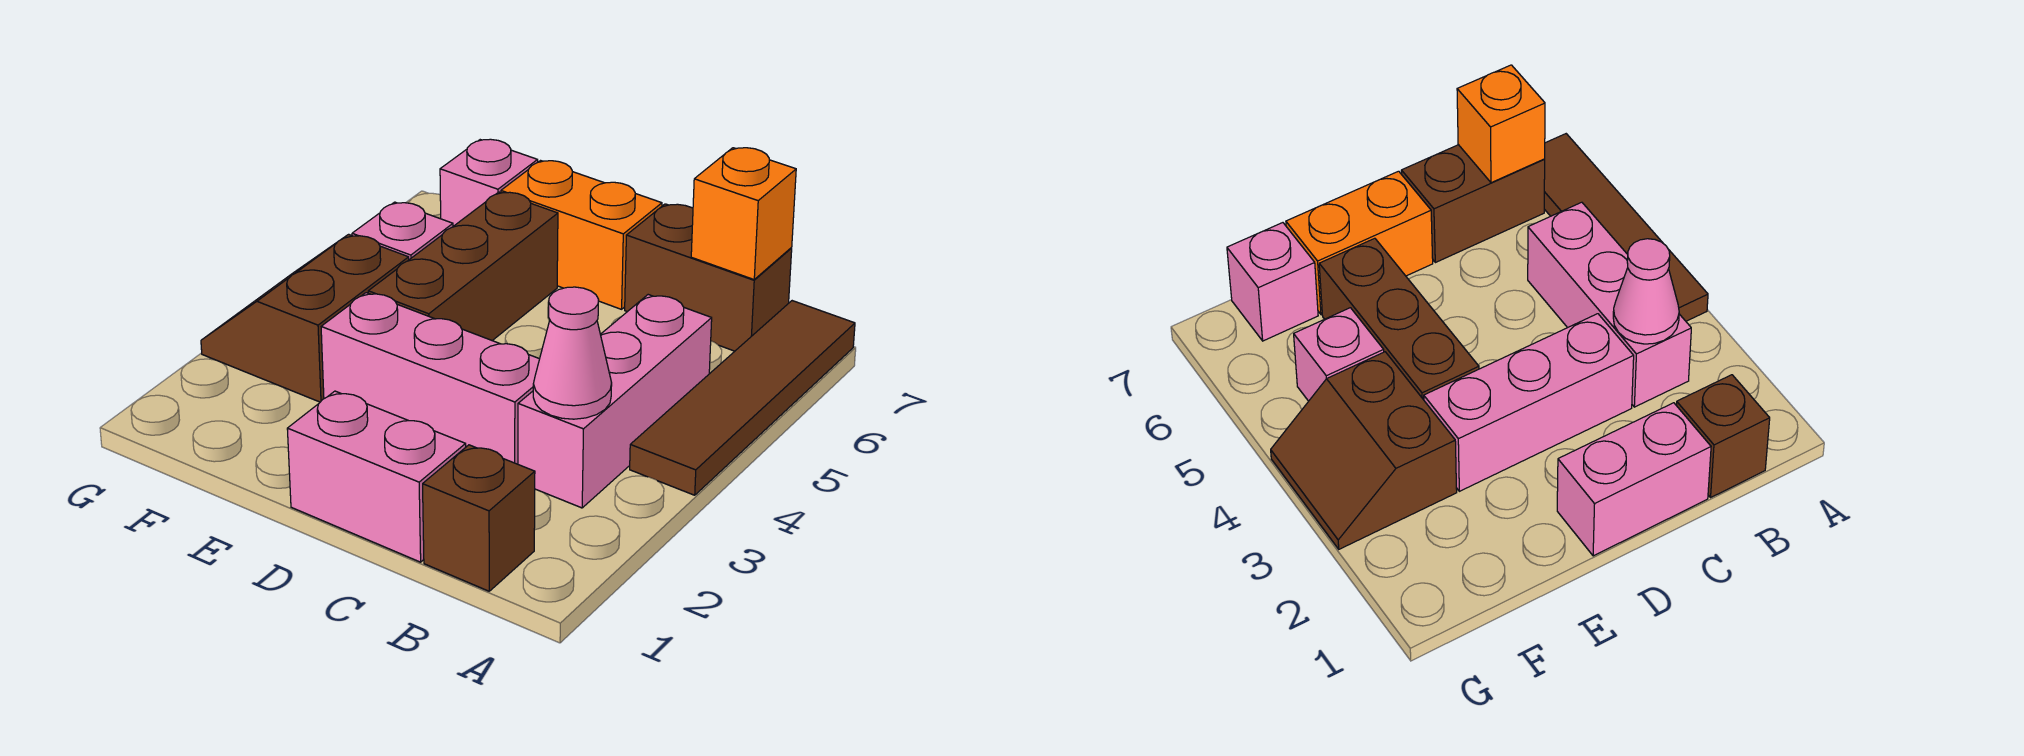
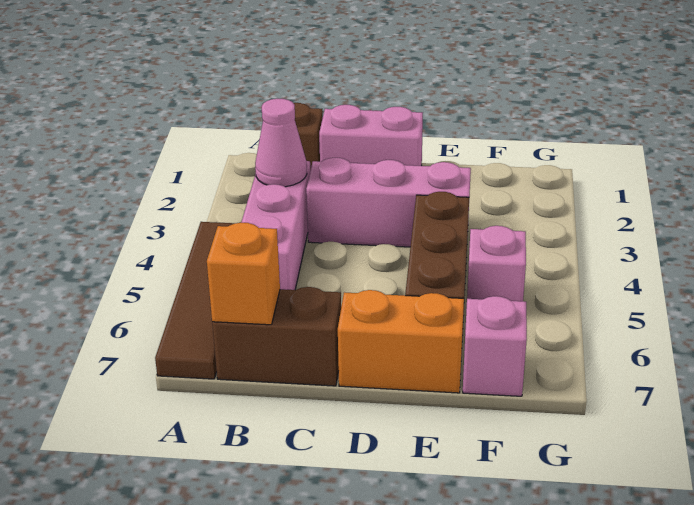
brown slope F3:G4 level 1 top F -> none

